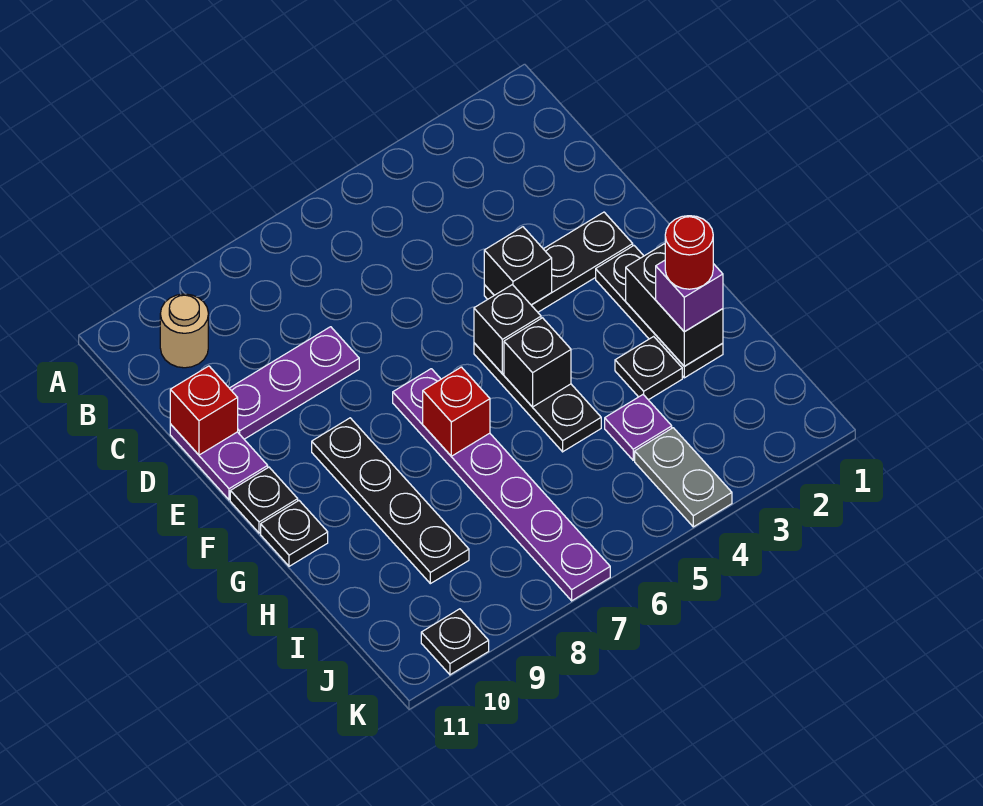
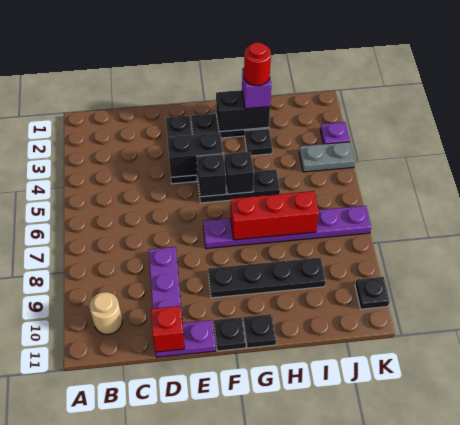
black brick E4 level 2 -> black brick E4:F4 level 2
red brick G7 level 2 -> red brick G7:I7 level 2
purple plate I4 level 1 -> purple plate K3 level 1

